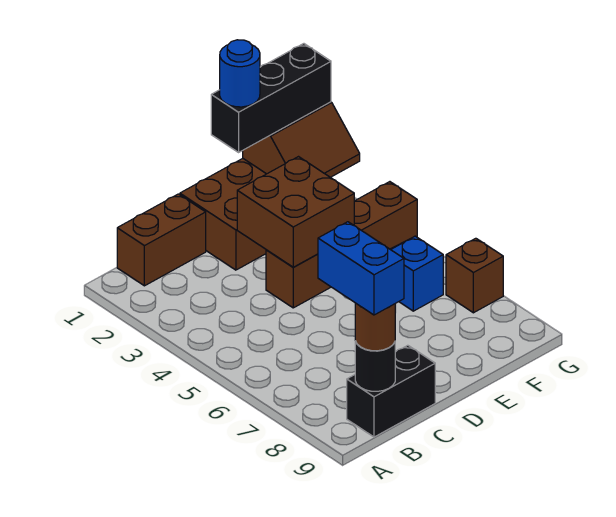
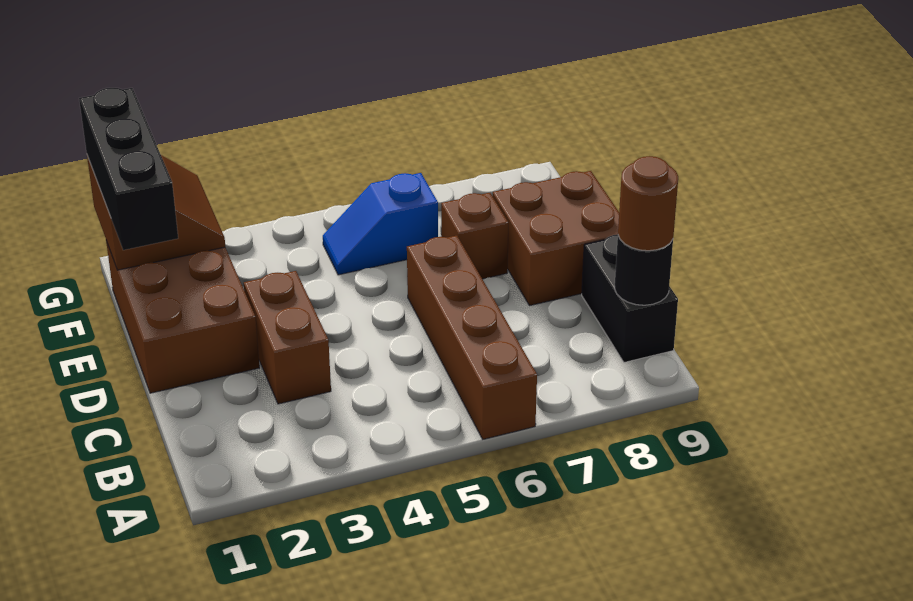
brown brick B1:C1 level 1 -> brown brick C3:D3 level 1
blue brick B8:B9 level 4 -> none
brown brick D3:E4 level 2 -> brown brick D8:E9 level 1
brown brick D4:G4 level 1 -> brown brick A6:D6 level 1
blue round brick E1 level 4 -> none
brown brick G7 level 1 -> brown brick E7 level 1

